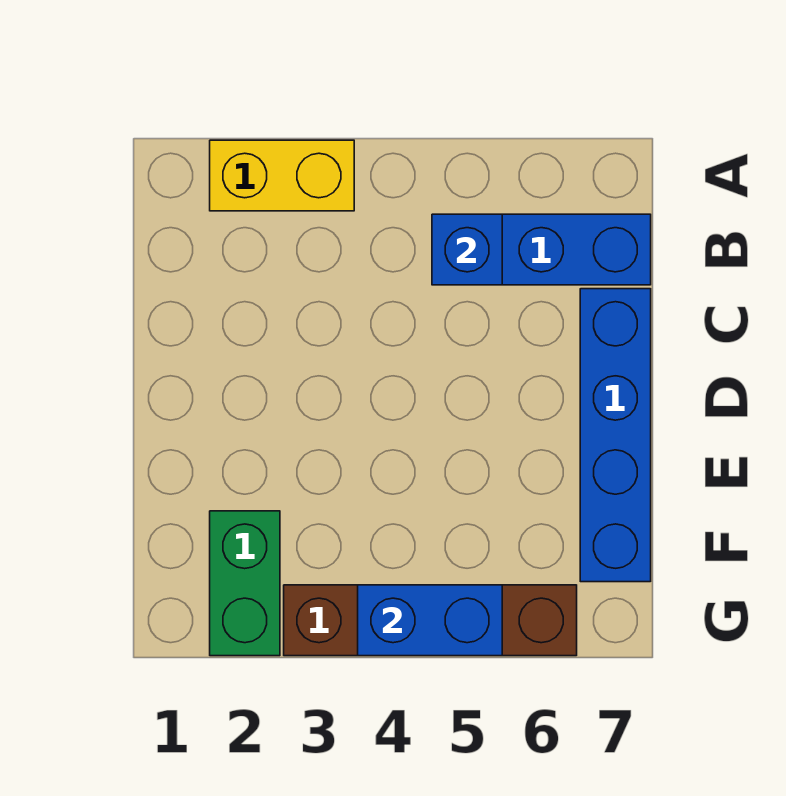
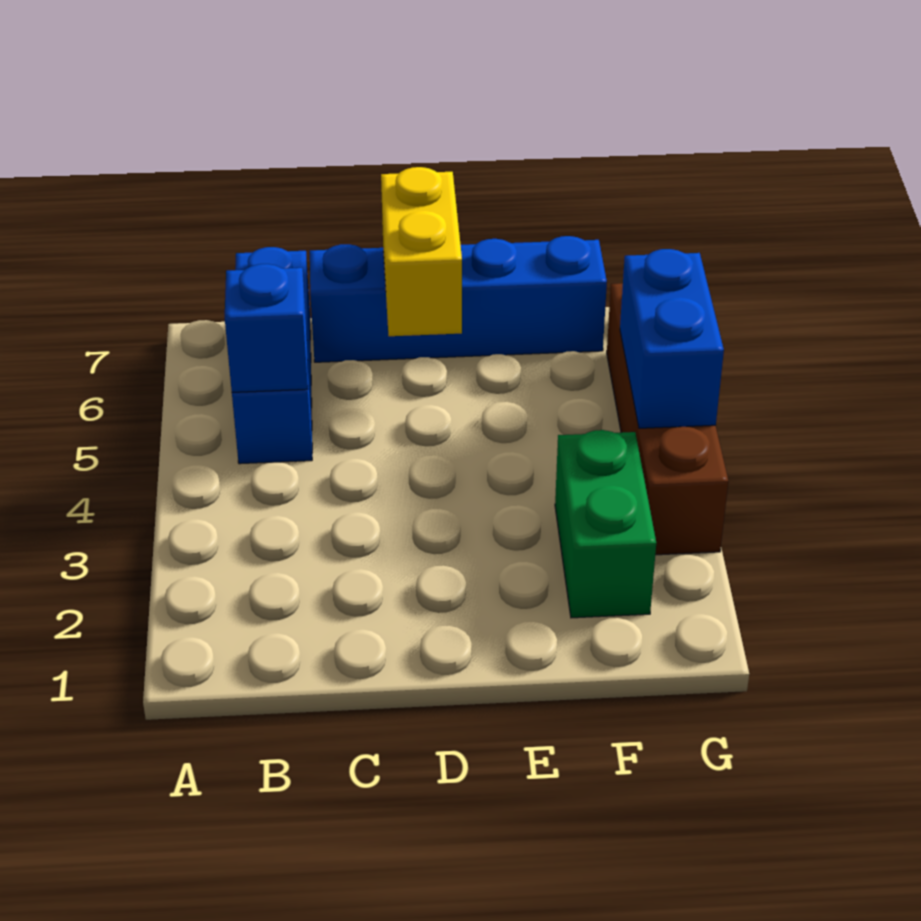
yellow brick A2:A3 level 1 -> yellow brick D6:D7 level 2
green brick F2:G2 level 1 -> green brick F2:F3 level 1

